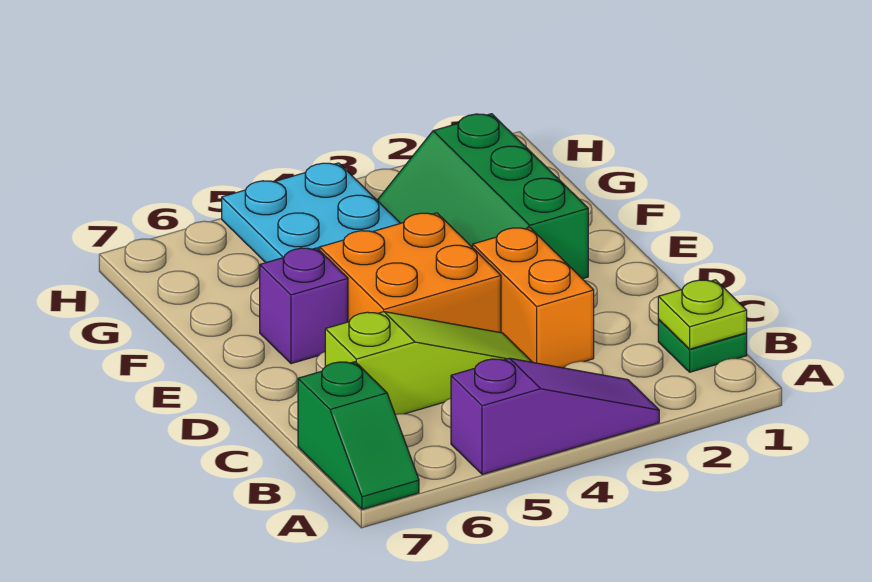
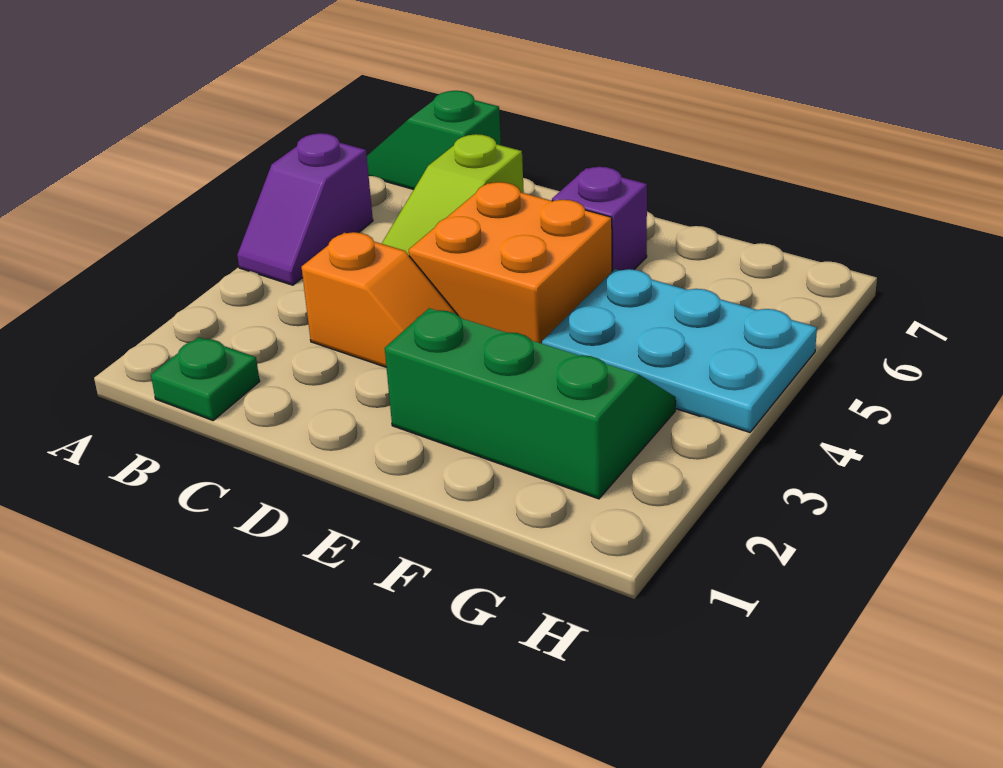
purple slope A3:A5 level 1 top 5 -> purple slope A4:A5 level 1 top 5
lime plate B1 level 2 -> none
orange brick C3:D3 level 1 -> orange slope C3:D3 level 1 top C

